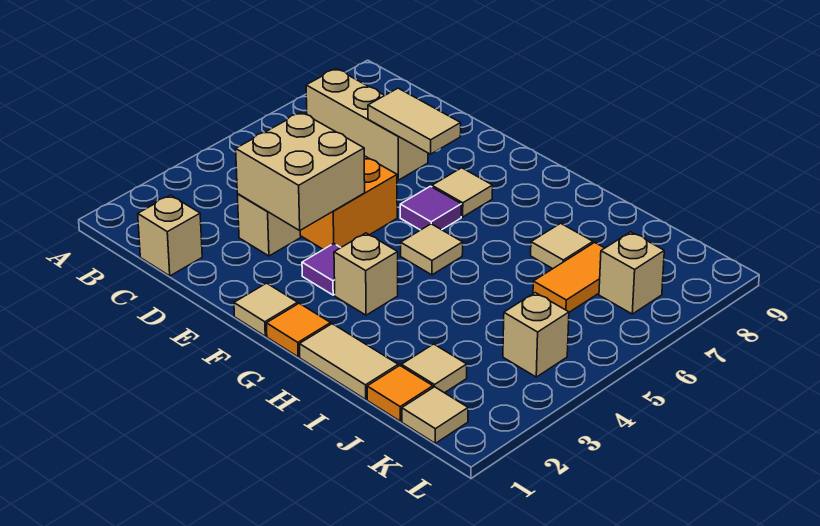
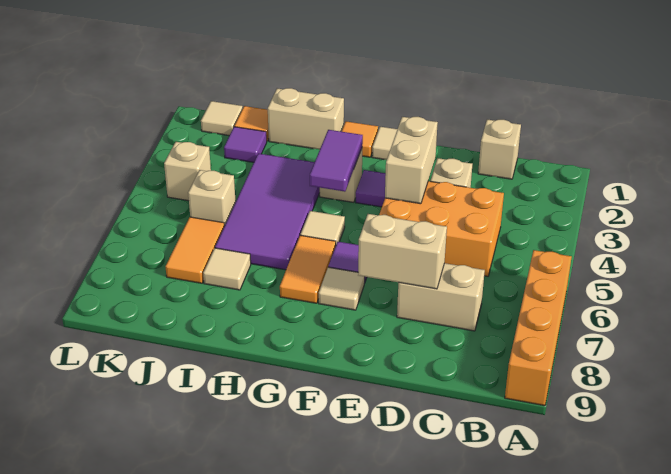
none -> orange brick A6:A9 level 1
tan brick B7:D7 level 1 -> tan brick C7:D7 level 1
tan brick D3:E4 level 2 -> tan brick E3:E4 level 2
tan tile D7:E7 level 2 -> tan brick D7:E7 level 2
none -> purple tile G3:G4 level 2
none -> orange tile G6:G7 level 1
tan tile H1:I1 level 1 -> tan brick H1:I1 level 1
none -> purple tile H3:I6 level 1
tan tile J2 level 1 -> purple tile J2 level 1
tan brick K7 level 1 -> tan brick J5 level 1

